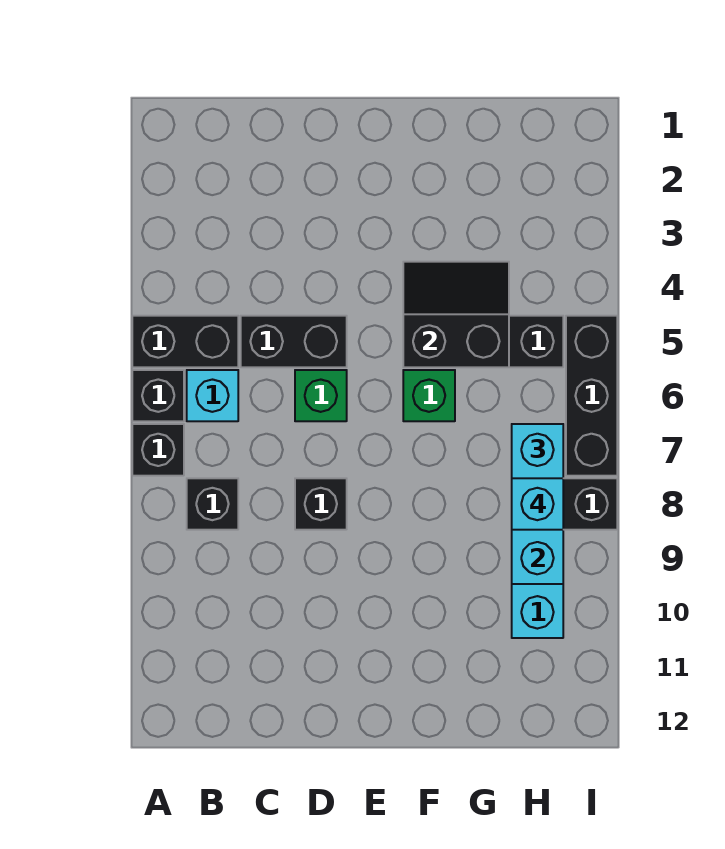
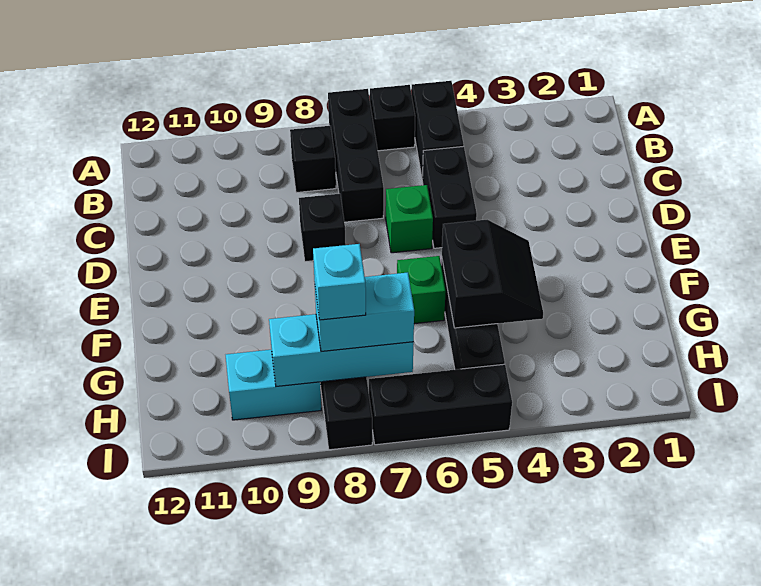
black brick A7 level 1 -> black brick A7:C7 level 1
cyan brick B6 level 1 -> none

